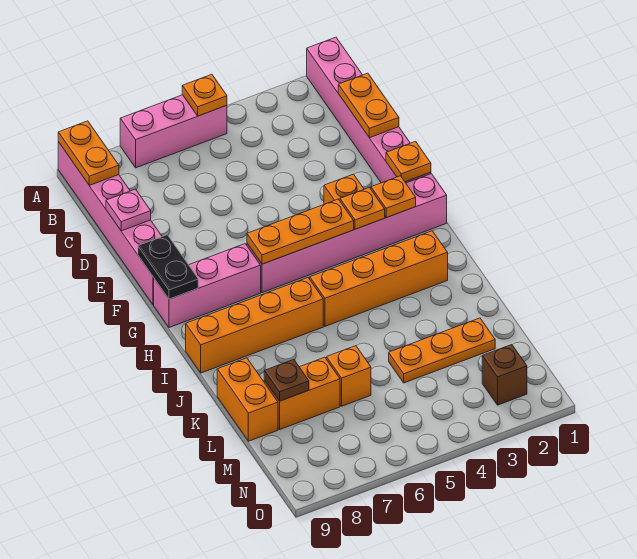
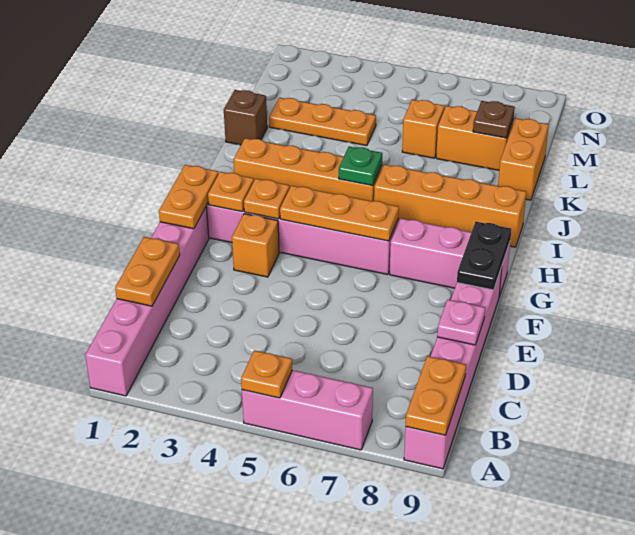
orange plate F1 level 2 -> orange plate F1:G1 level 2
none -> green plate I5 level 2
brown brick N2 level 1 -> brown brick K1 level 1

